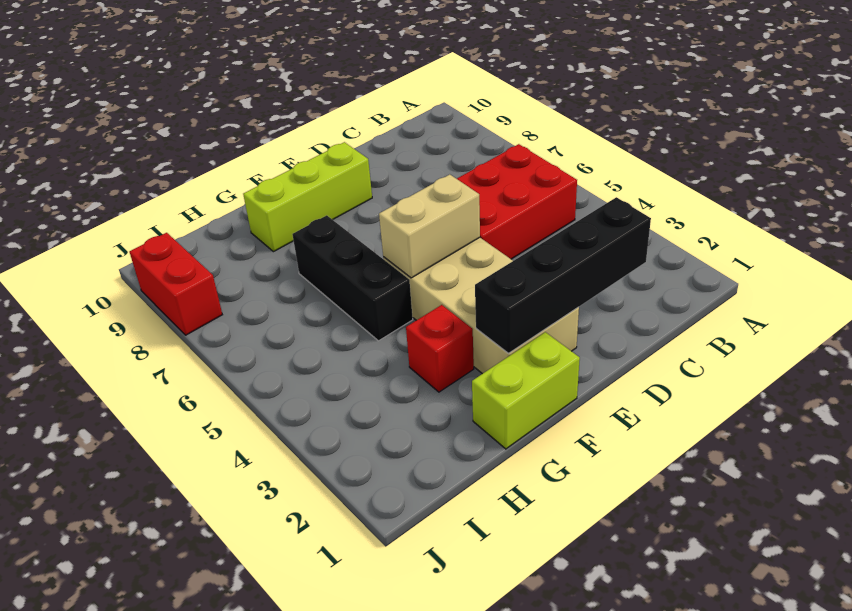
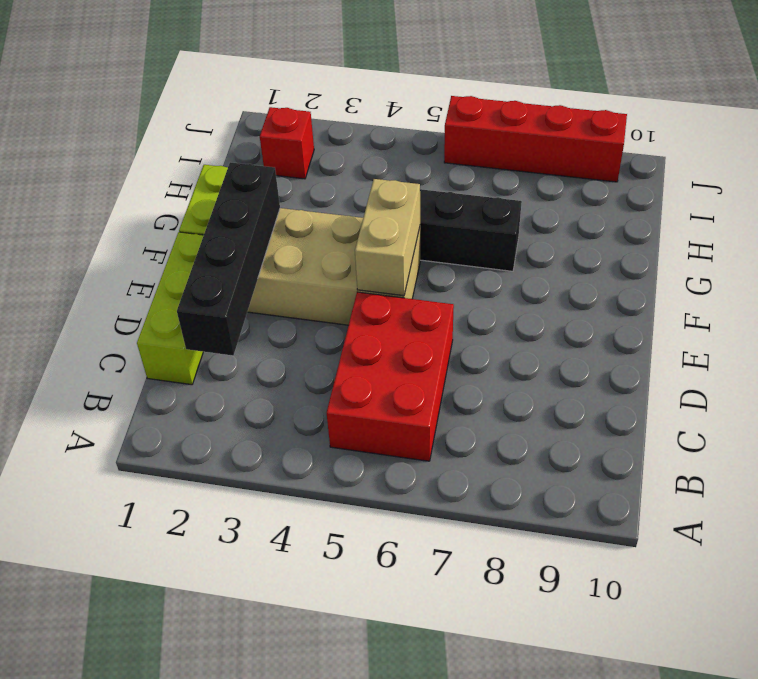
lime brick E9:G9 level 1 -> lime brick C1:E1 level 1
red brick G3 level 1 -> red brick I2 level 1
red brick J8:J9 level 1 -> red brick J6:J9 level 1

